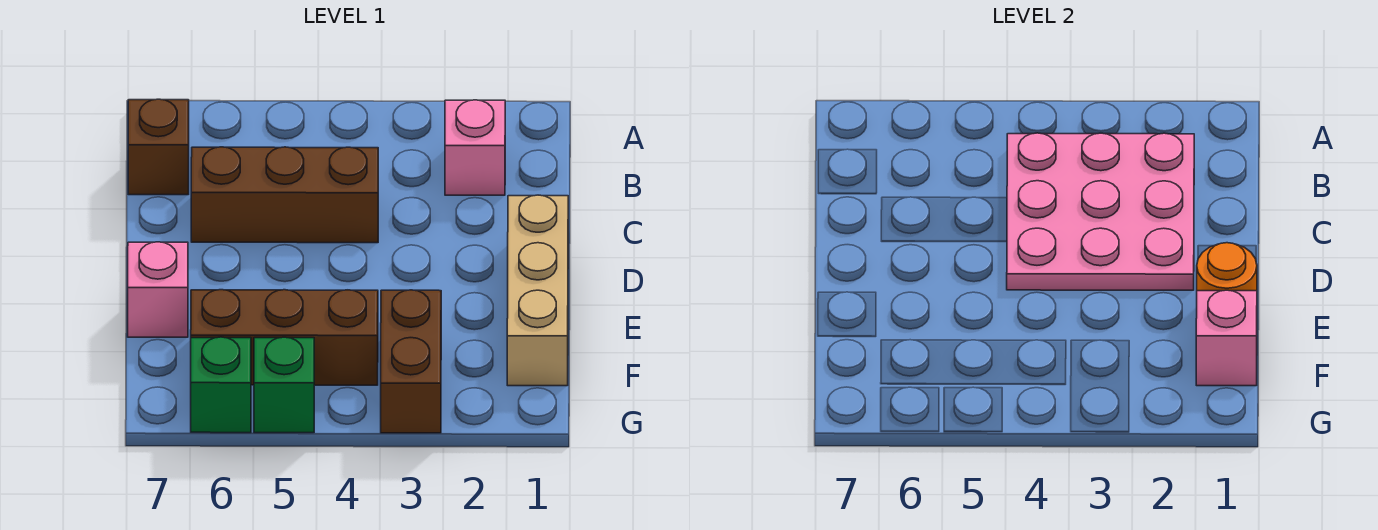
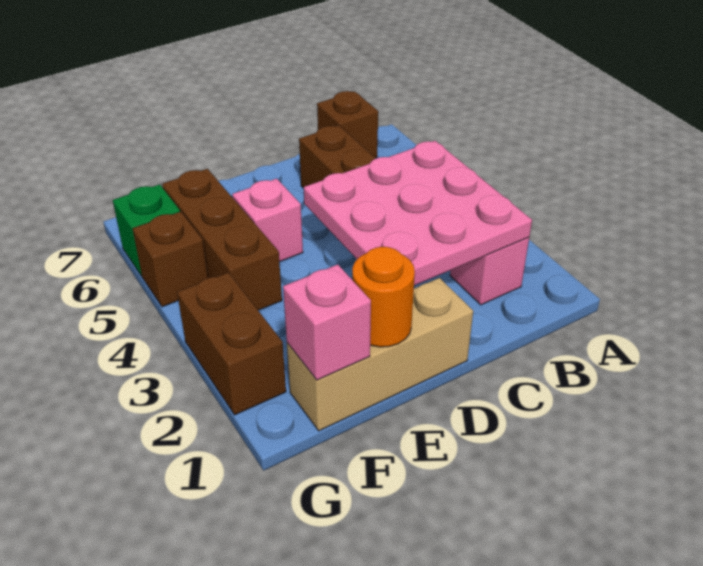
pink brick E7 level 1 -> pink brick E5 level 1
brown brick F3:G3 level 1 -> brown brick G2:G3 level 1
green brick G5 level 1 -> brown brick G5 level 1

